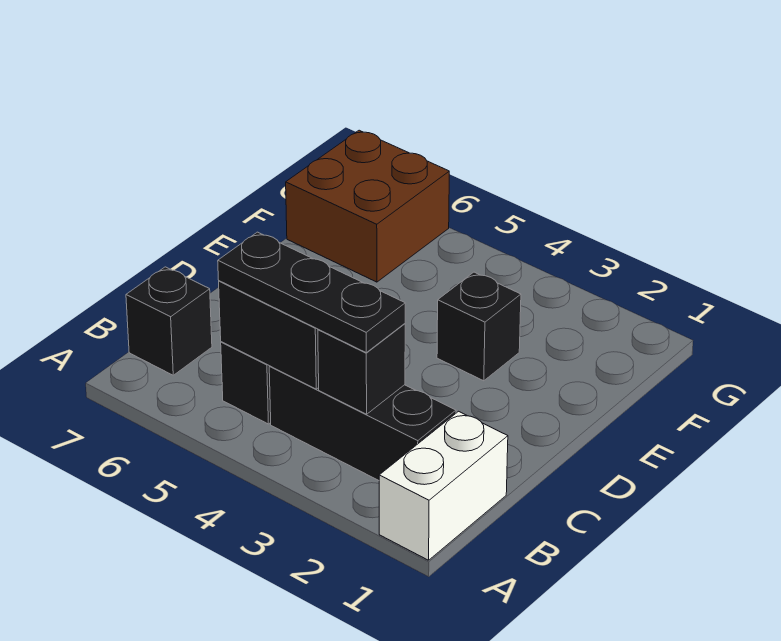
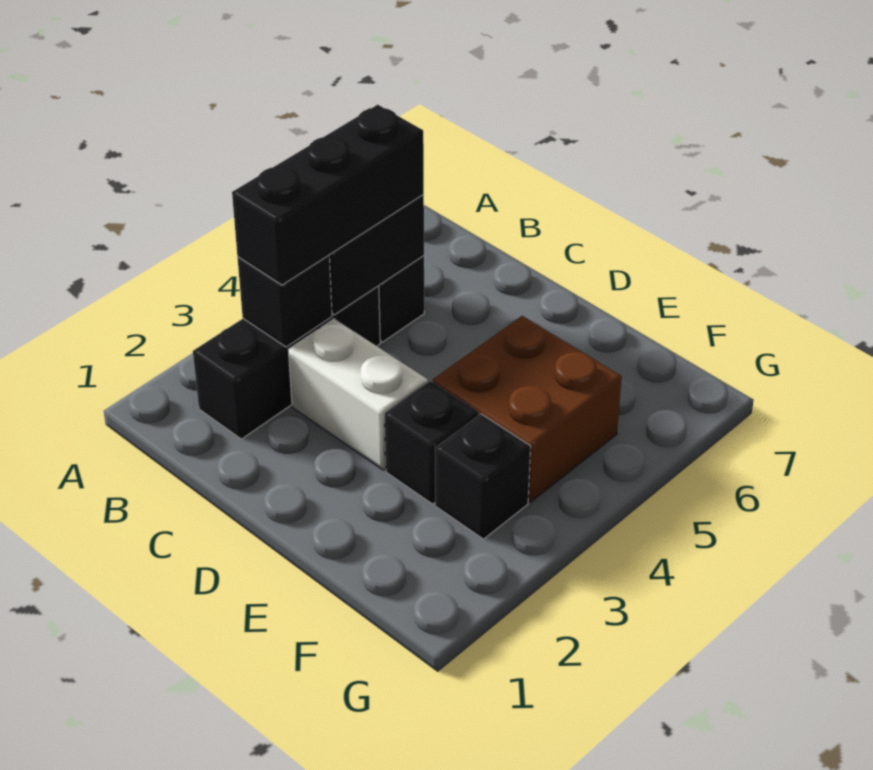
white brick A1:B1 level 1 -> white brick C3:D3 level 1
black plate B3:B5 level 3 -> black brick B3:B5 level 3
black brick B7 level 1 -> black brick F3 level 1
brown brick F6:G7 level 1 -> brown brick E4:F5 level 1

